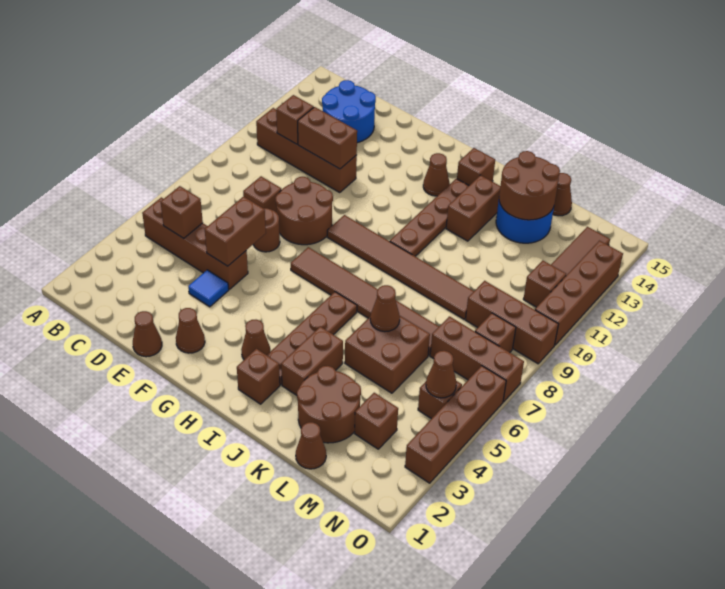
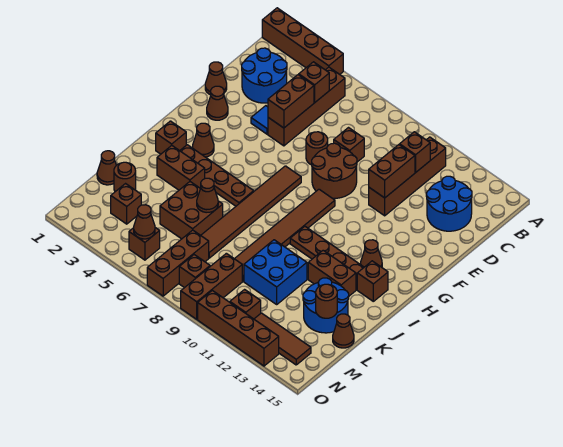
none -> blue round brick C2:D3 level 1
brown brick E5:E6 level 2 -> brown brick D5:E5 level 2
brown round brick K2:L3 level 1 -> brown round brick L2 level 1
none -> blue brick K10:L11 level 1
brown round brick K13:L14 level 2 -> brown round brick L14 level 2
brown brick O3:O6 level 1 -> brown brick A1:A4 level 1

